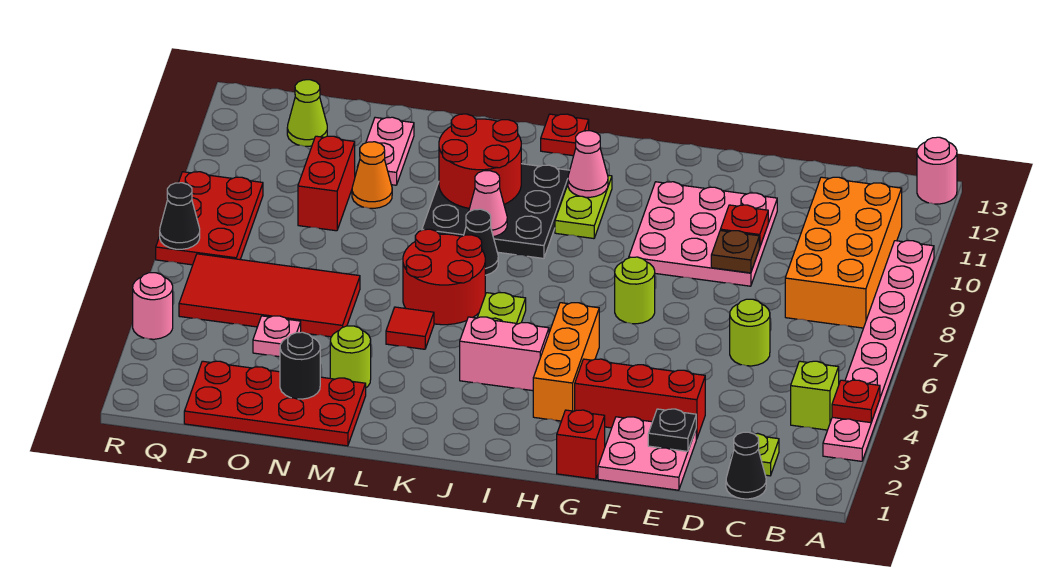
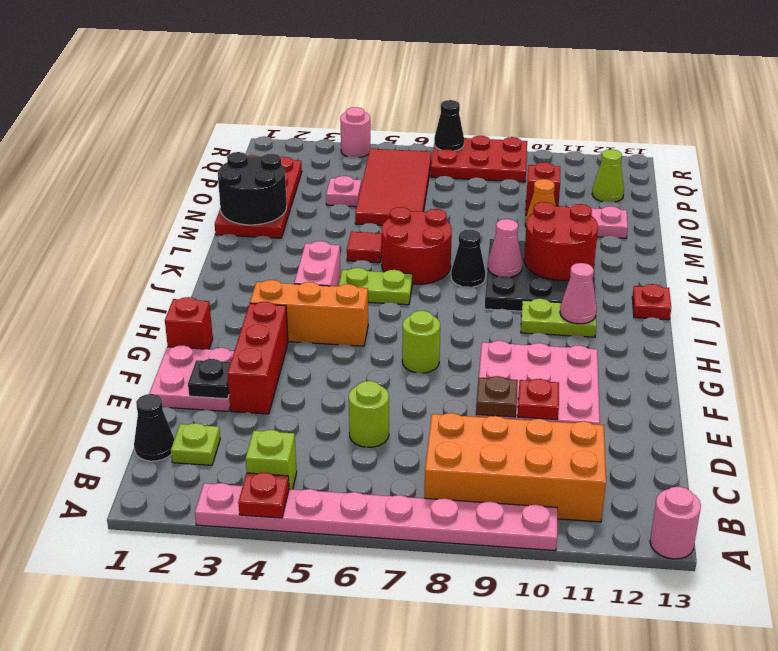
lime round brick M3 level 1 -> none
black round brick N2 level 2 -> black round brick M1:N2 level 2
red brick O9:O10 level 1 -> red brick O10 level 1

